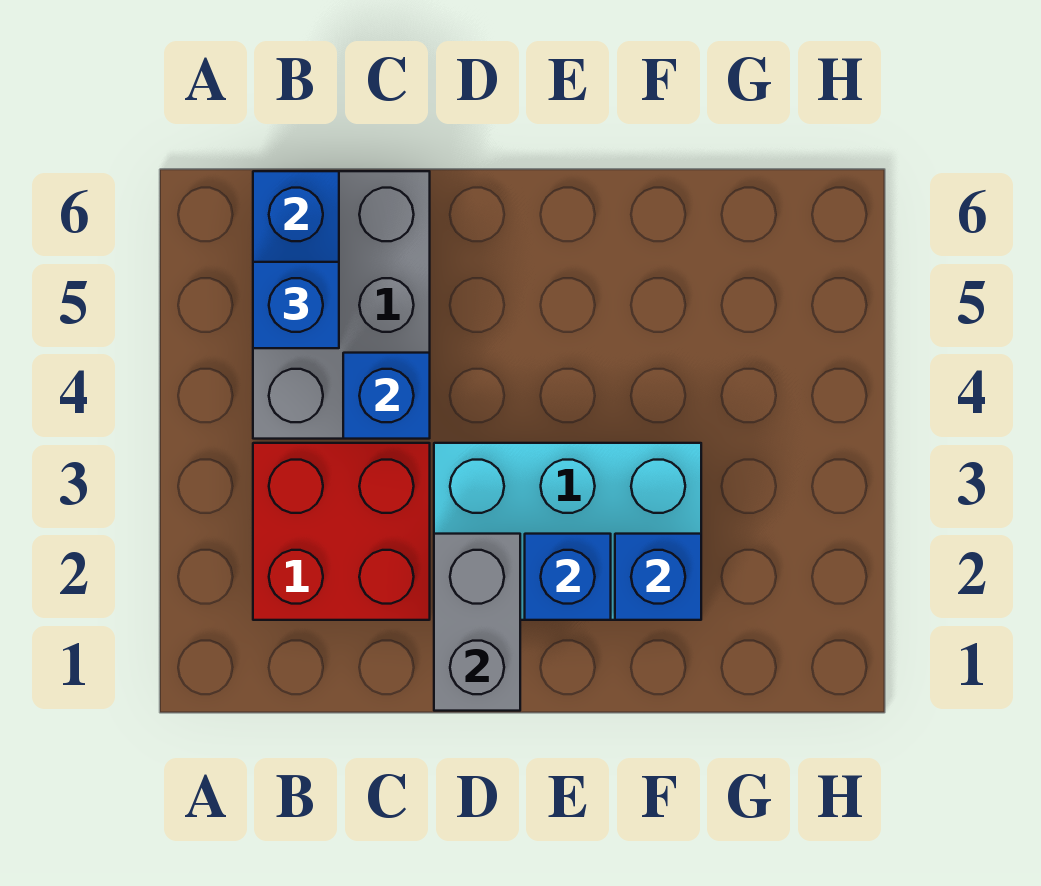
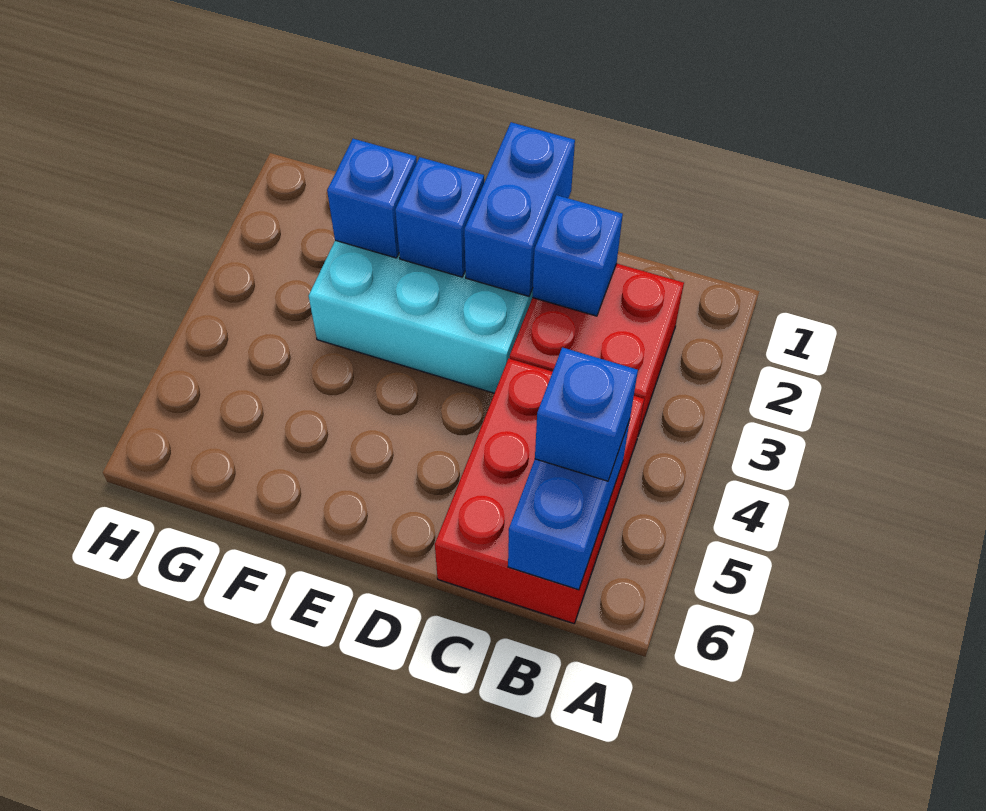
grey brick B4:C6 level 1 -> red brick B4:C6 level 1
blue brick C4 level 2 -> blue brick C2 level 2
grey brick D1:D2 level 2 -> blue brick D1:D2 level 2

